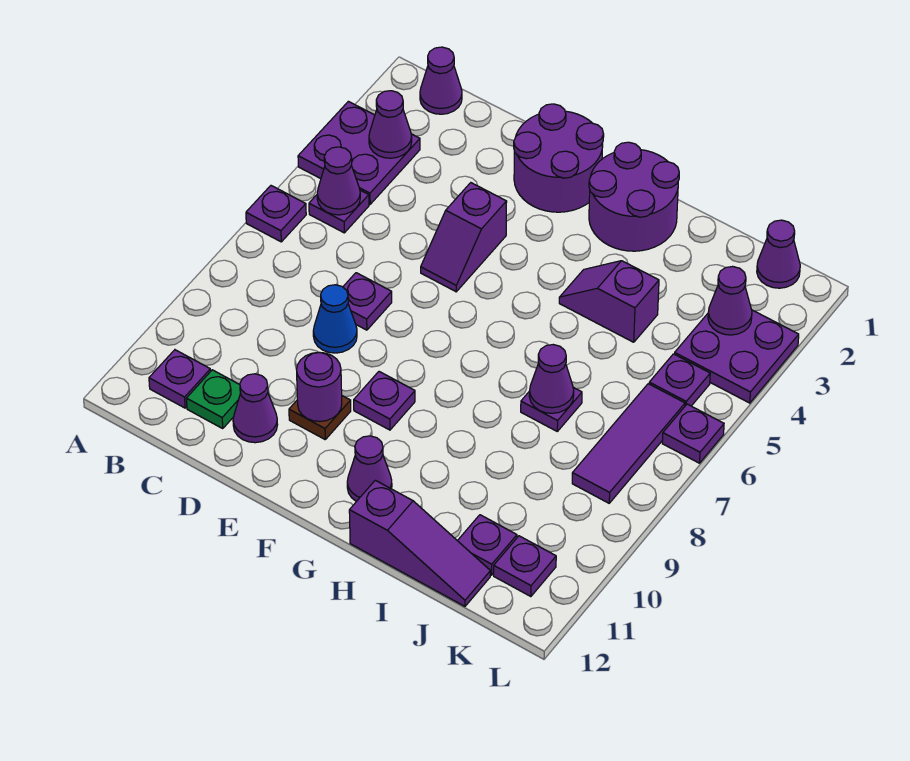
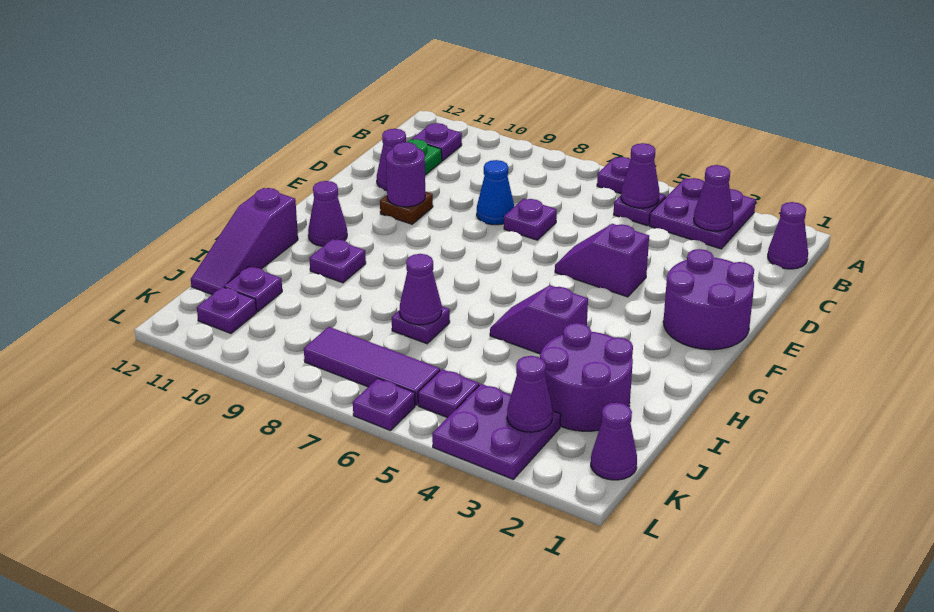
purple plate F9 level 1 -> purple plate H10 level 1
purple round brick G1:H2 level 1 -> purple round brick I2:J3 level 1
purple slope H4:I4 level 1 top I -> purple slope H4:H5 level 1 top 4

